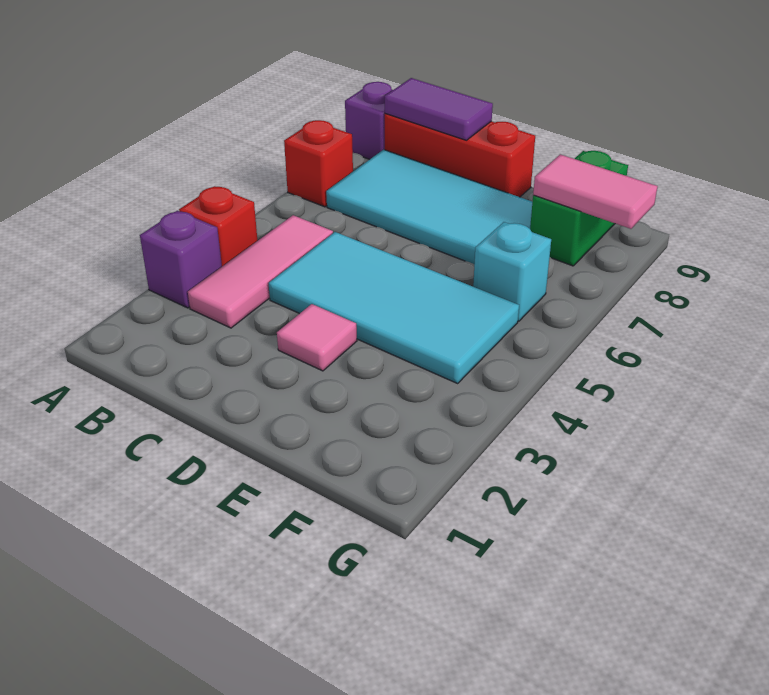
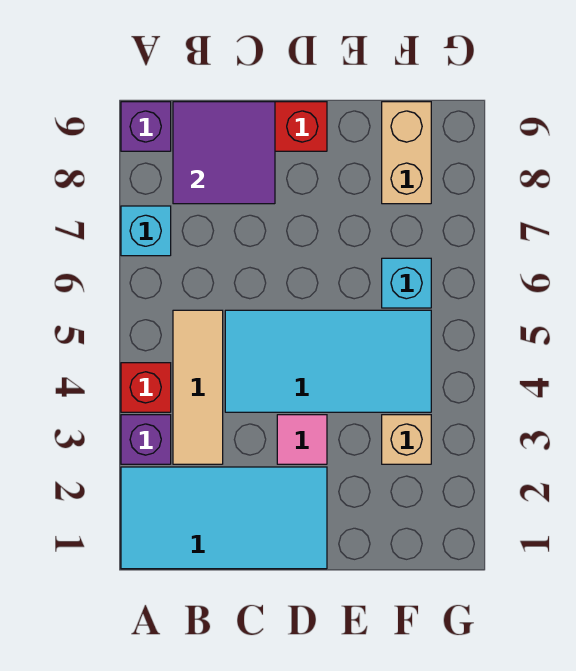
red brick A7 level 1 -> cyan brick A7 level 1
pink tile B3:B5 level 1 -> tan tile B3:B5 level 1
cyan tile B7:E8 level 1 -> cyan tile A1:D2 level 1
purple tile B9:C9 level 2 -> purple tile B8:C9 level 2
none -> tan brick F3 level 1
green brick F8:F9 level 1 -> tan brick F8:F9 level 1
pink tile F8:G8 level 2 -> none

